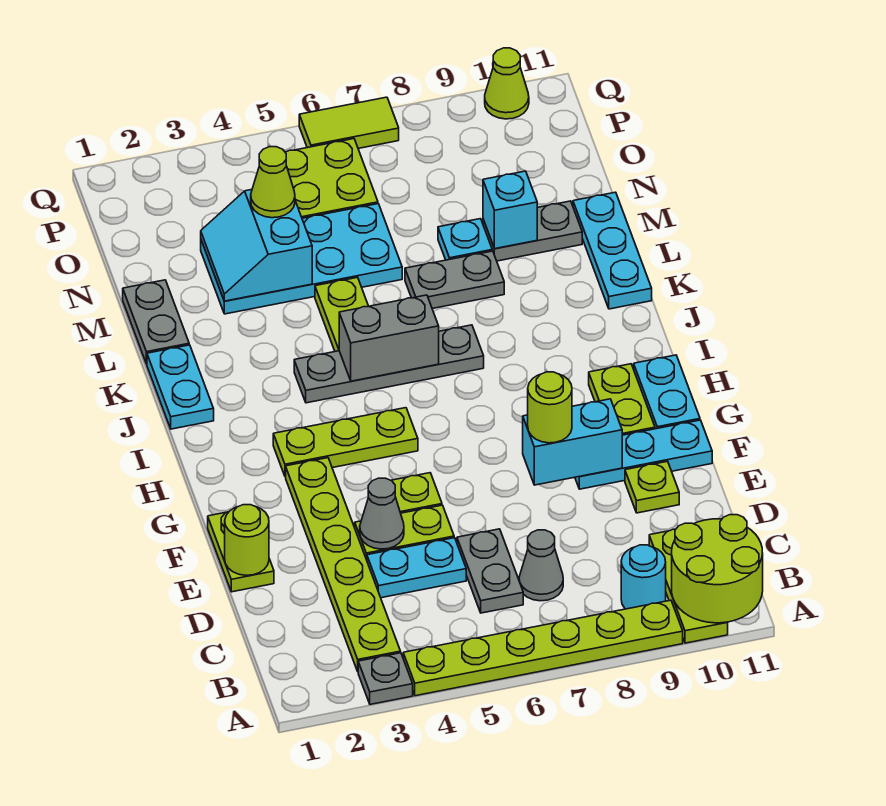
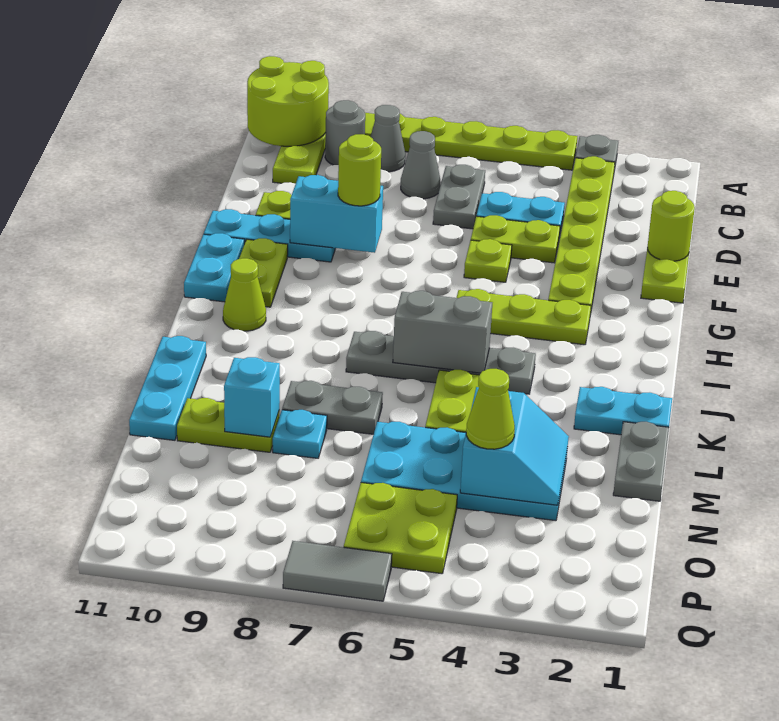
cyan round brick B9 level 1 -> grey round brick B9 level 1
grey cone E4 level 2 -> grey cone B8 level 1
cyan plate J1:K1 level 1 -> cyan plate K1:K2 level 1
grey plate M9:M10 level 1 -> lime plate M9:M10 level 1
lime tile Q6:Q7 level 1 -> grey tile Q6:Q7 level 1
lime cone Q10 level 1 -> lime cone I10 level 1

